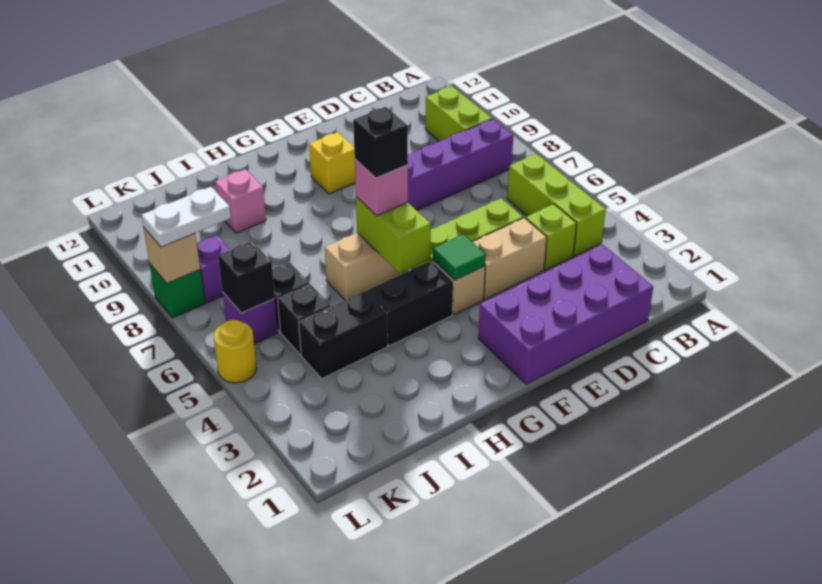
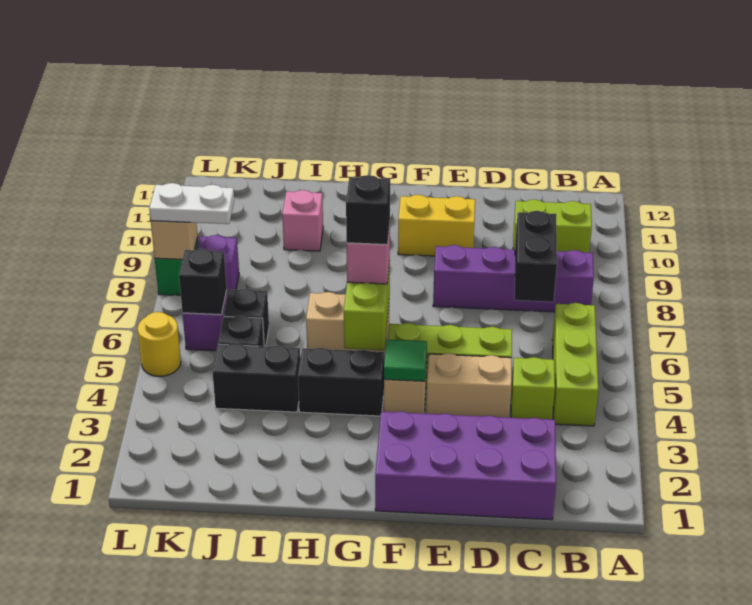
lime brick B9:B10 level 1 -> lime brick B10:C10 level 1
none -> black brick C7:C8 level 2
yellow brick F10 level 1 -> yellow brick E10:F10 level 1

